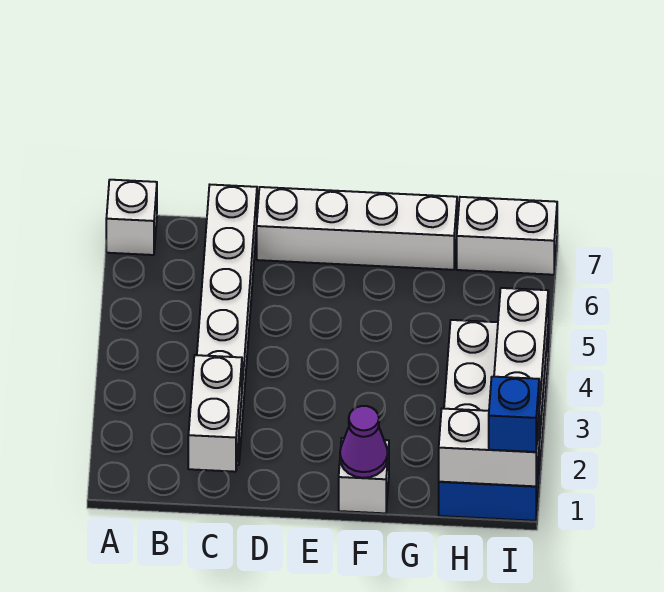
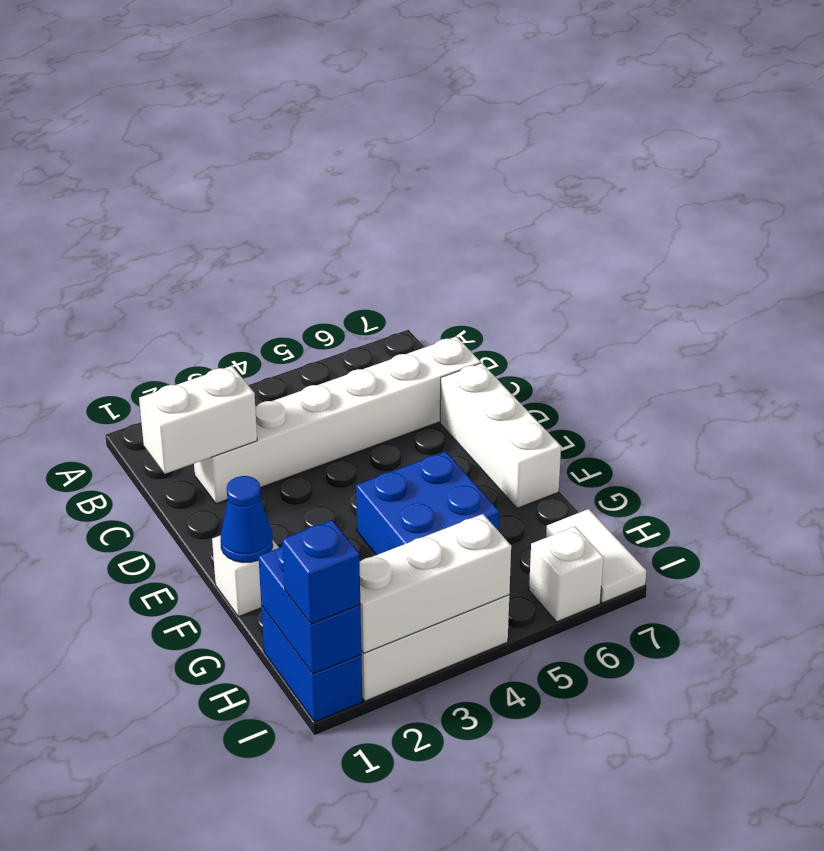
white brick A7 level 1 -> white brick I6 level 1
white brick D7:G7 level 1 -> white brick D7:F7 level 1
purple cone F1 level 2 -> blue cone F1 level 2
none -> blue brick F4:G5 level 1
white brick H1:I1 level 2 -> blue brick H1:I1 level 2
white brick H7:I7 level 1 -> white tile H7:I7 level 1

